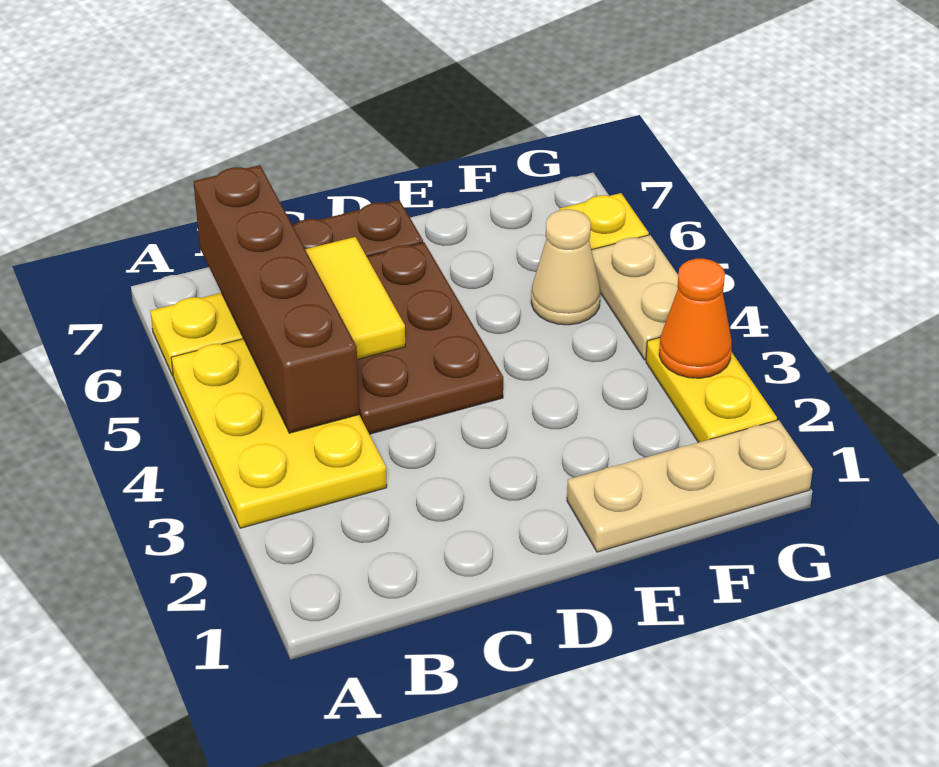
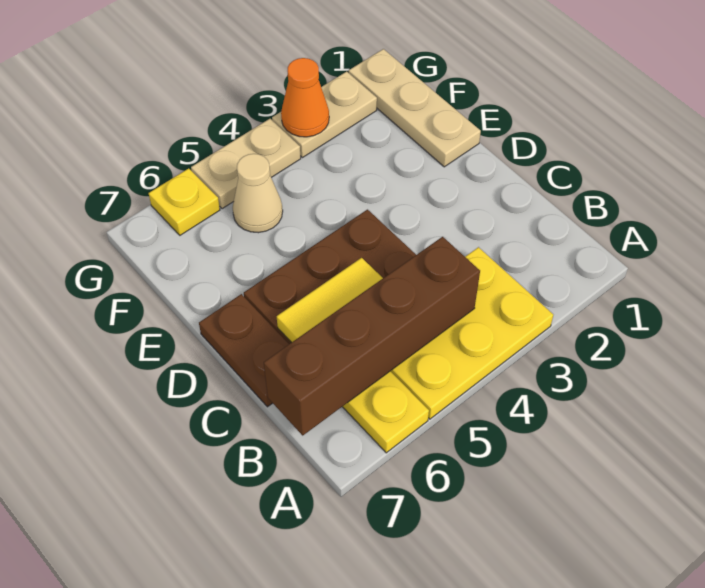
yellow plate G2:G3 level 1 -> tan plate G2:G3 level 1

